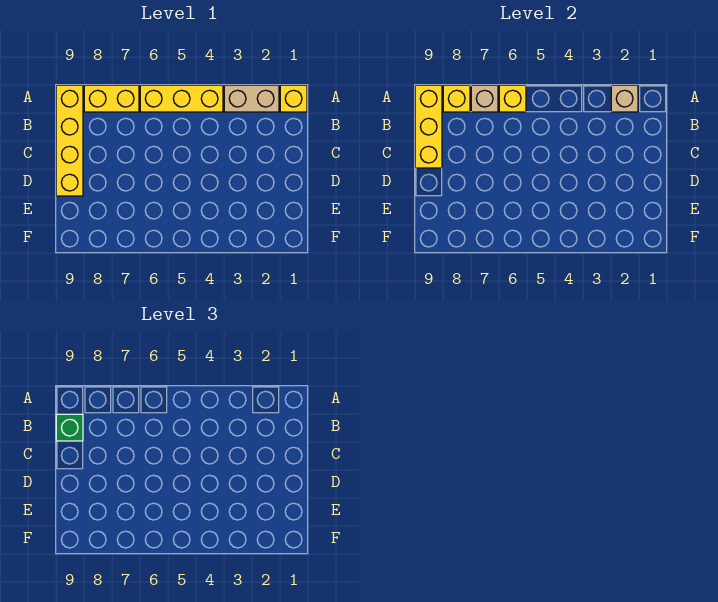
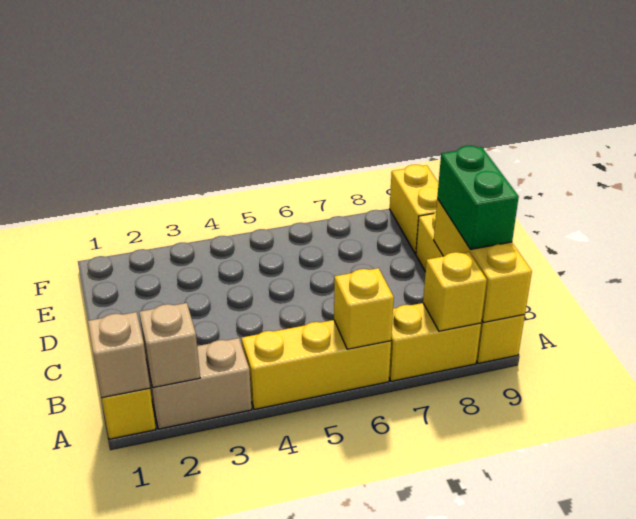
tan brick A7 level 2 -> tan brick A1 level 2
green brick B9 level 3 -> green brick B9:C9 level 3
none -> yellow brick E9:F9 level 1

